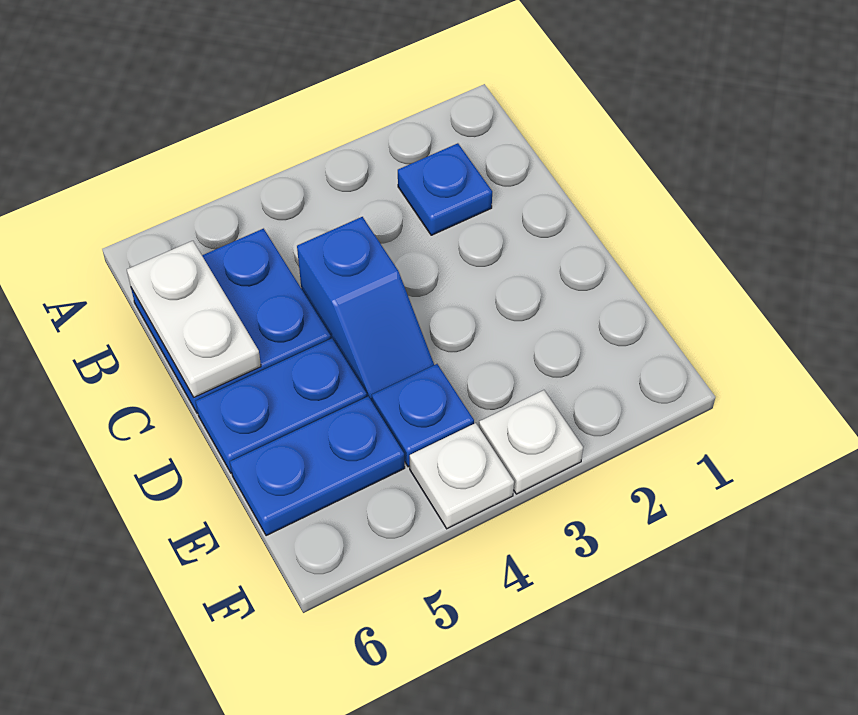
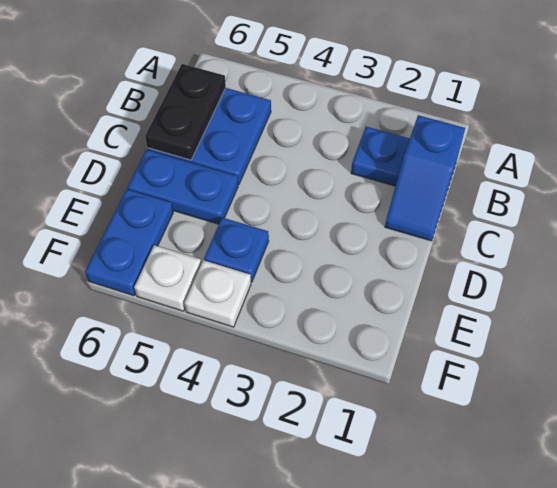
white plate B6:C6 level 2 -> black plate B6:C6 level 2
blue slope C4:D4 level 1 top C -> blue slope B1:C1 level 1 top B
blue plate E5:E6 level 1 -> blue plate E6:F6 level 1
white plate F3 level 1 -> white plate F5 level 1

